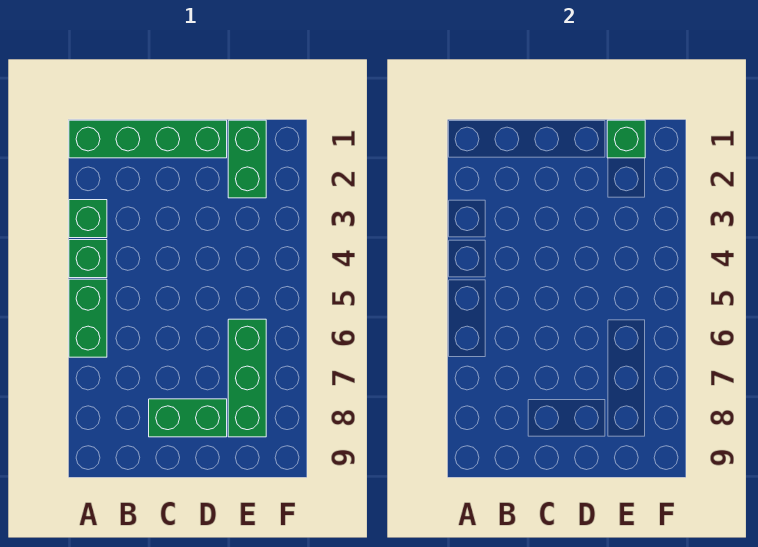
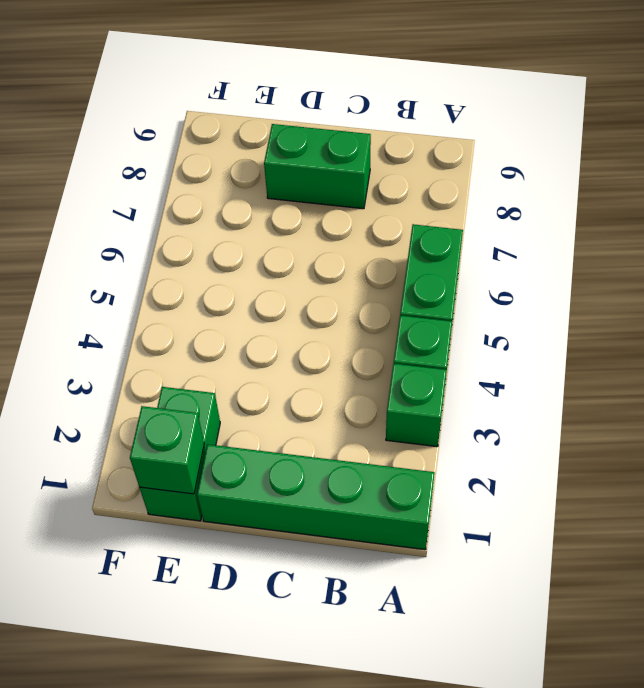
green brick E6:E8 level 1 -> none

